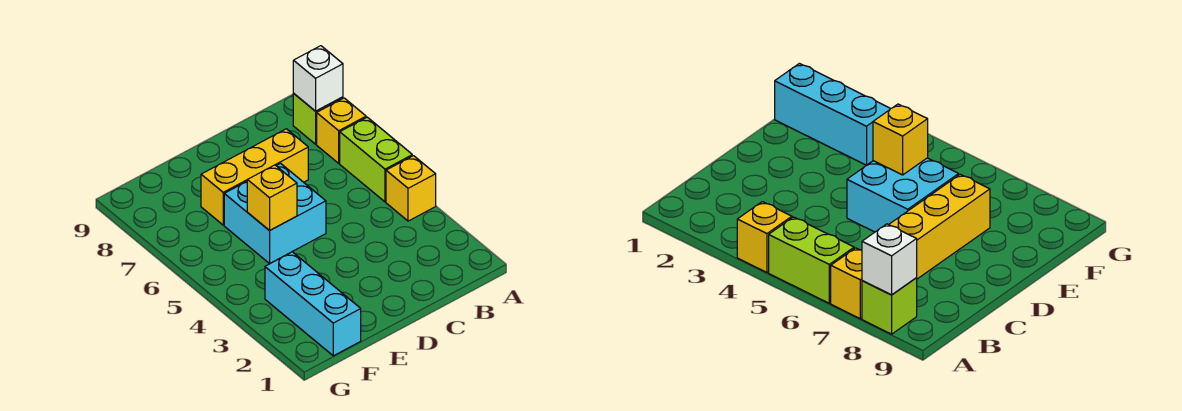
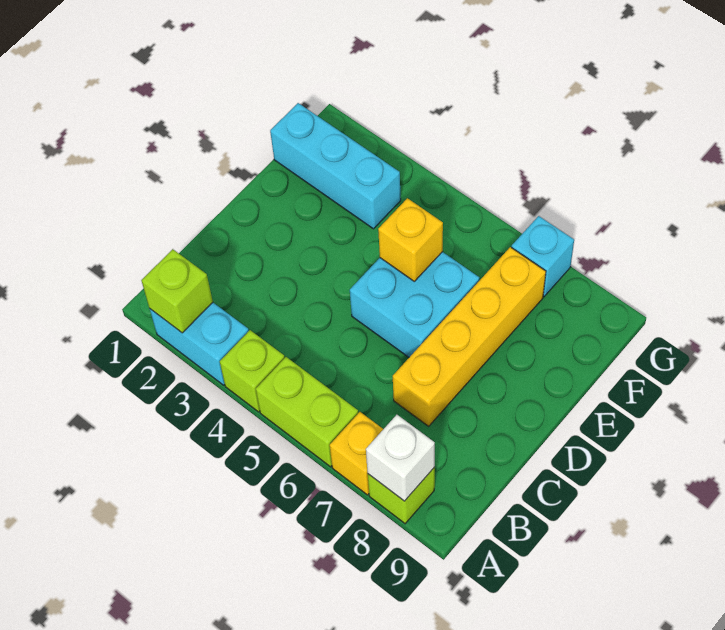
none -> cyan brick A2:A3 level 1
none -> lime brick A2 level 2
yellow brick A4 level 1 -> lime brick A4 level 1
yellow brick C7:E7 level 1 -> yellow brick C7:F7 level 1
none -> cyan brick G7 level 1

